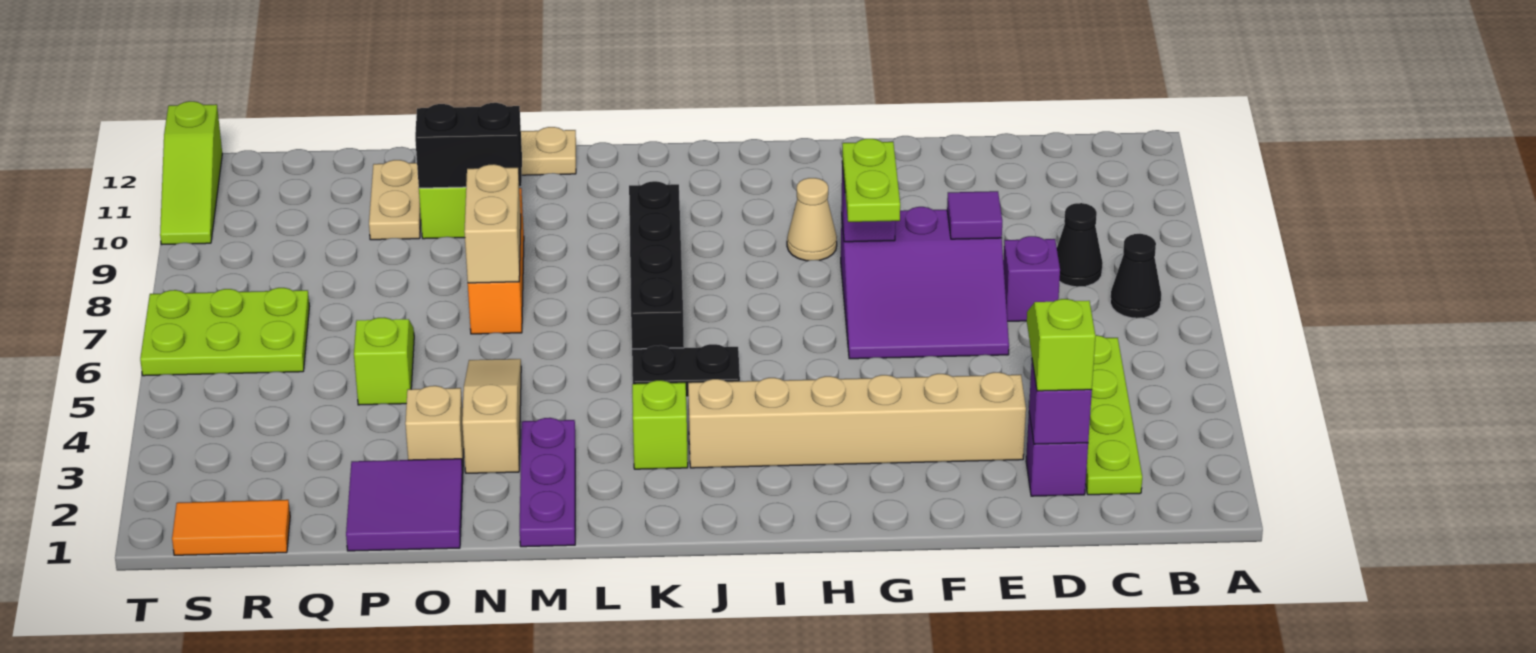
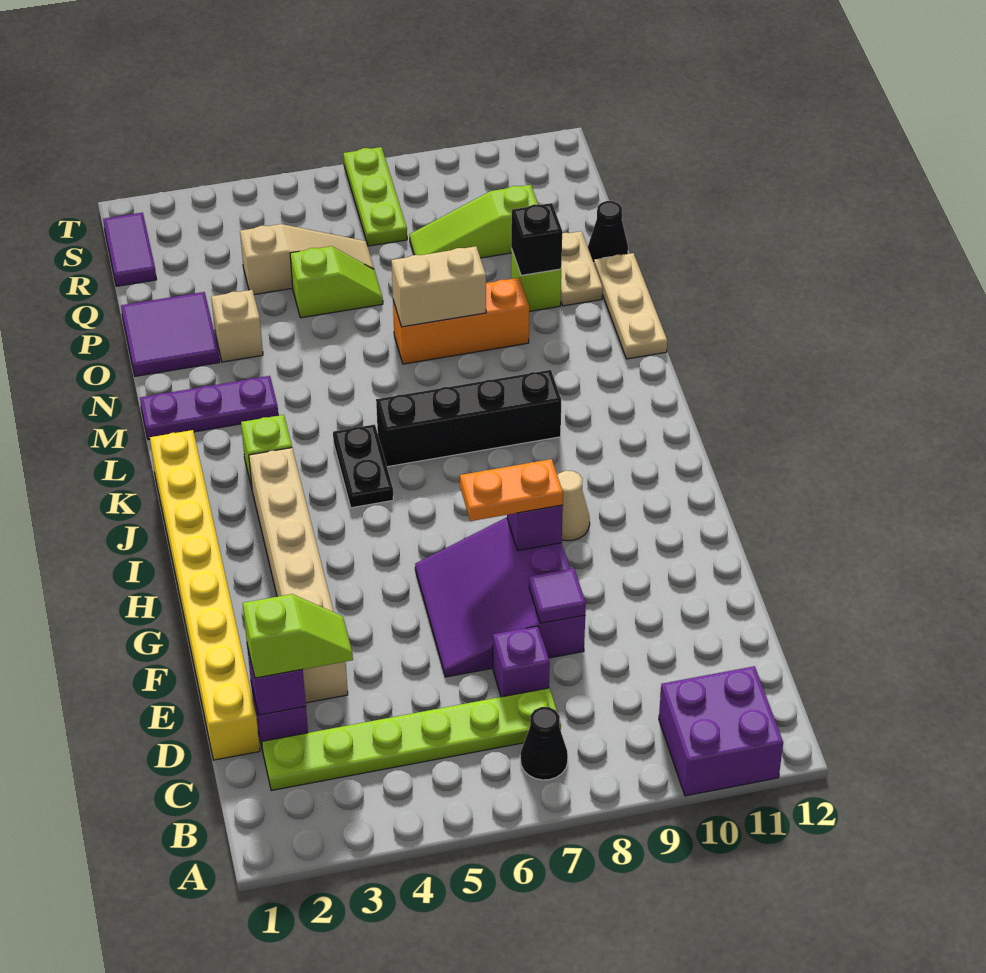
none -> purple brick A10:B11 level 1
lime plate C2:C5 level 1 -> lime plate C2:C7 level 1
black cone C8 level 1 -> black cone P12 level 1
none -> yellow brick D1:K1 level 1
lime plate G7:G8 level 3 -> orange plate G7:G8 level 3
tan slope N3:N5 level 1 top 3 -> tan slope Q4:Q6 level 1 top 4
black brick N10:O10 level 2 -> black brick O10 level 2
tan plate P10:P11 level 1 -> tan plate O11:P11 level 1
orange tile R1:S1 level 1 -> purple tile R1:S1 level 1
lime plate R6:T7 level 1 -> lime plate R7:T7 level 1
lime slope T10:T12 level 1 top 12 -> lime slope Q8:Q10 level 1 top 10

